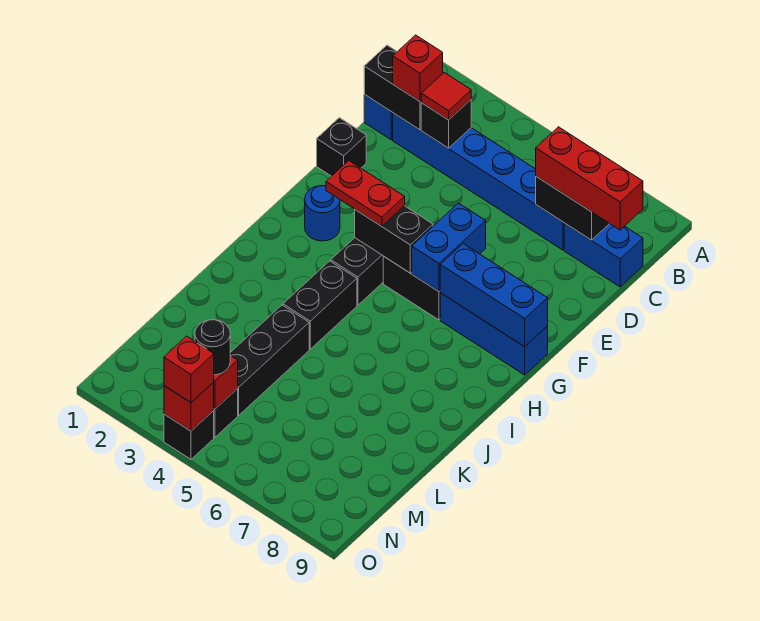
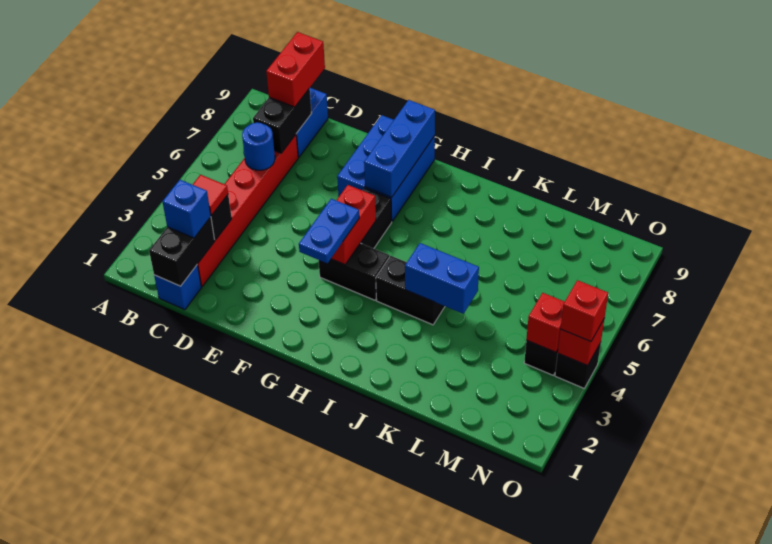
blue brick C2:C7 level 1 -> red brick C2:C7 level 1
red brick C2 level 3 -> blue brick C2 level 3
red brick C7:C9 level 3 -> red brick C8:C9 level 3
black brick E1 level 1 -> none
blue brick F6:G6 level 2 -> blue brick J4:K4 level 2
blue round brick G2 level 1 -> blue round brick C6 level 2
red plate G3:G4 level 3 -> blue plate G3:G4 level 3
black brick G4:G5 level 2 -> red brick G4:G5 level 2
blue brick G7:G9 level 1 -> blue brick F7:G9 level 1
black brick K4:M4 level 1 -> none
black round brick N4 level 3 -> none

